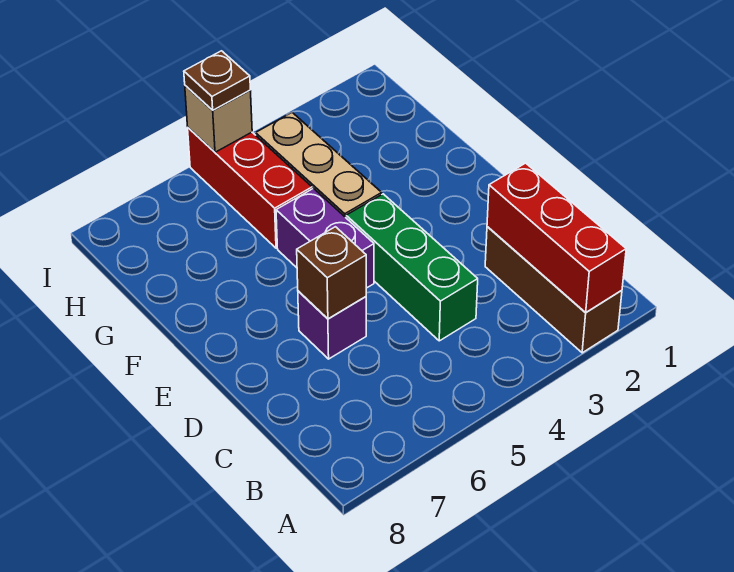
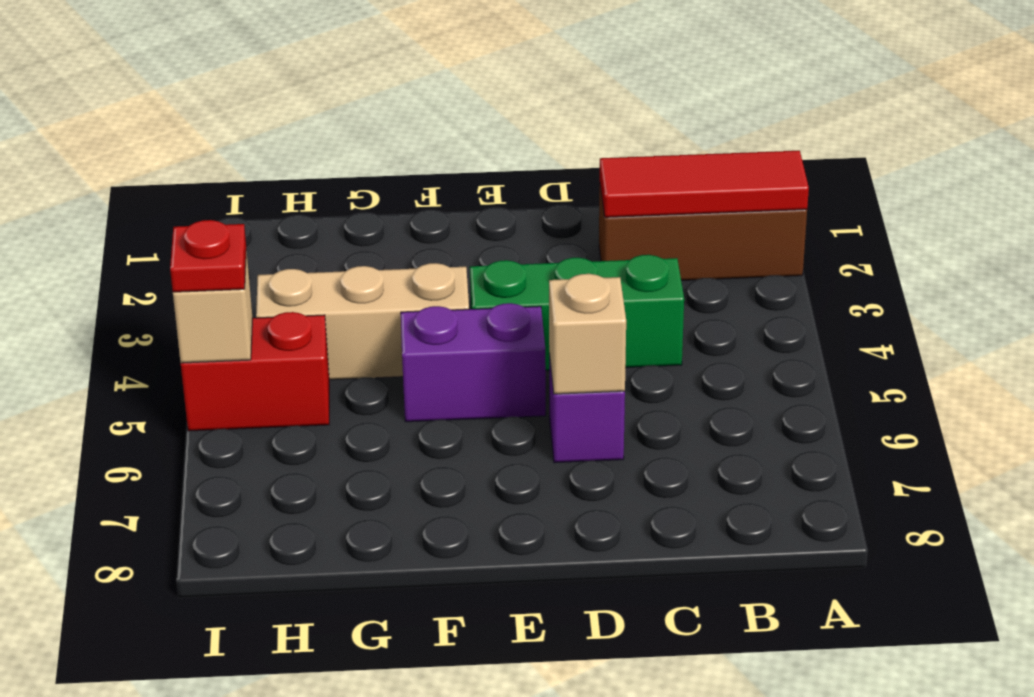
red brick A2:C2 level 2 -> red tile A2:C2 level 2
brown brick D6 level 2 -> tan brick D6 level 2
red brick G5:I5 level 1 -> red brick H5:I5 level 1
brown plate I5 level 3 -> red plate I5 level 3

